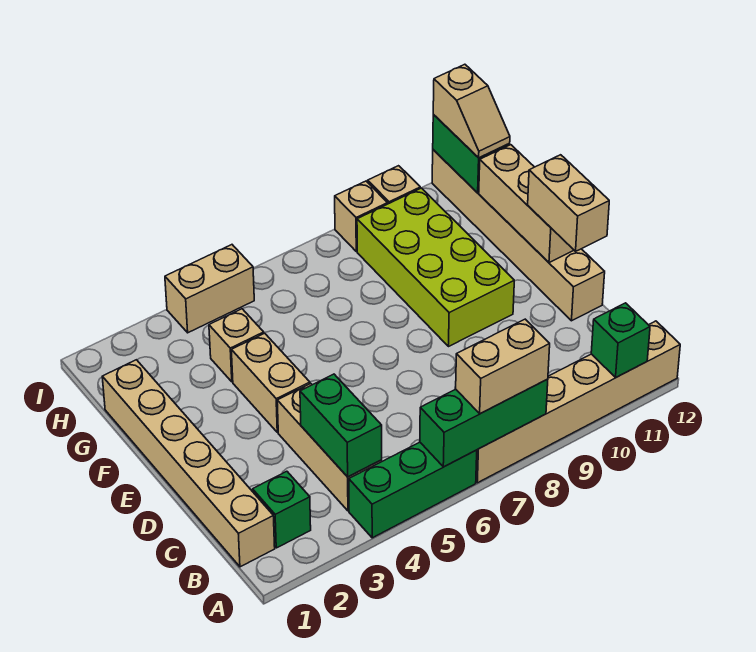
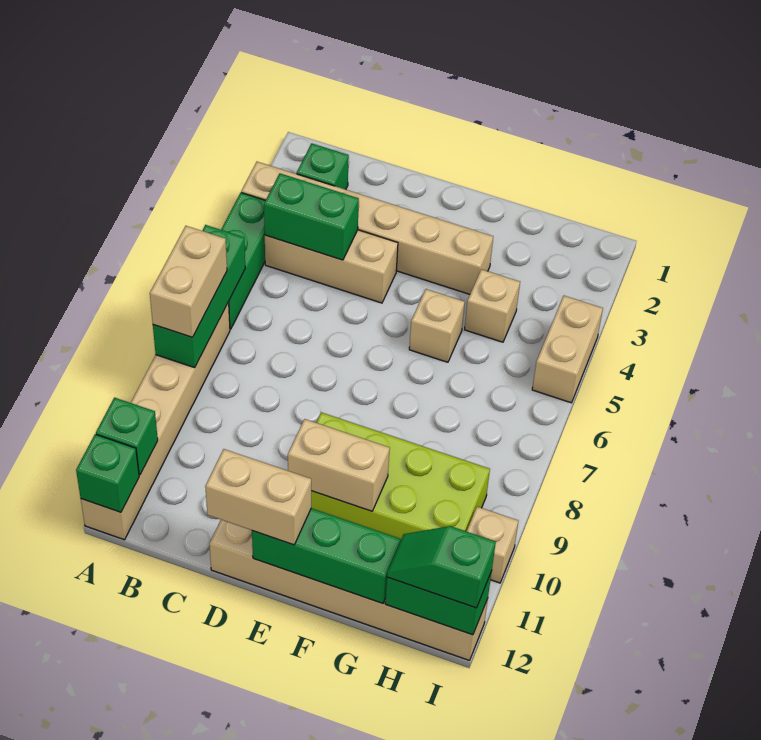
none -> green brick A12 level 2
tan brick B1:G1 level 1 -> tan brick A3:F3 level 1
tan brick E4:F4 level 1 -> tan brick E10:F10 level 2
tan brick E12:G12 level 2 -> green brick E12:G12 level 2
tan slope H12:I12 level 3 top I -> green slope H12:I12 level 3 top I
tan brick I9 level 1 -> tan brick F5 level 1

